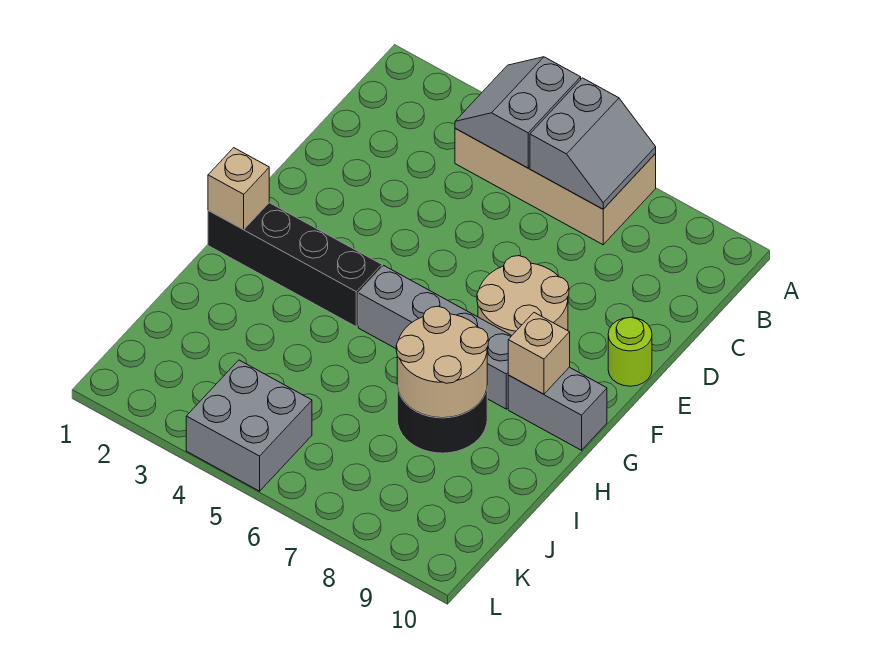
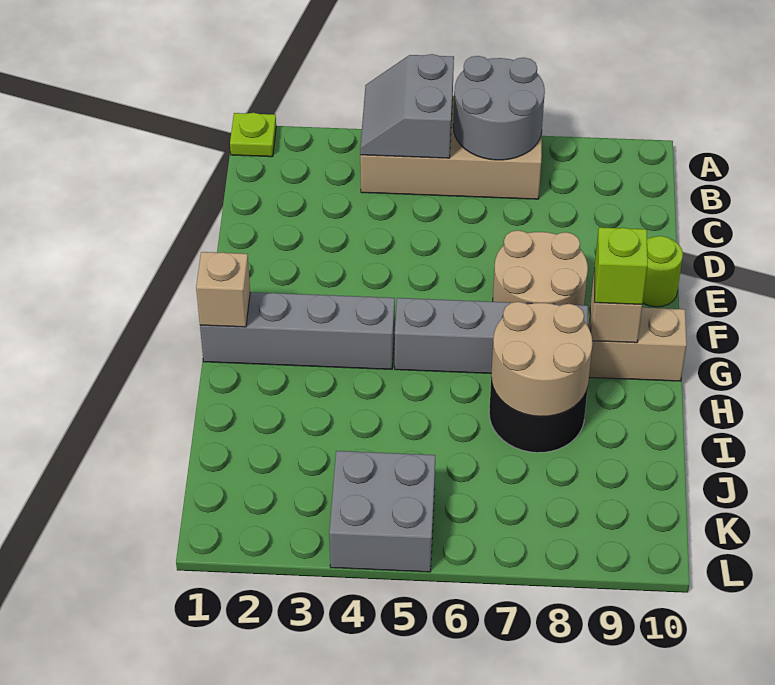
none -> lime plate A1 level 1
grey slope A6:B7 level 2 top 6 -> grey round brick A6:B7 level 2
black brick G1:G4 level 1 -> grey brick G1:G4 level 1
grey brick G9:G10 level 1 -> tan brick G9:G10 level 1
none -> lime brick G9 level 3

